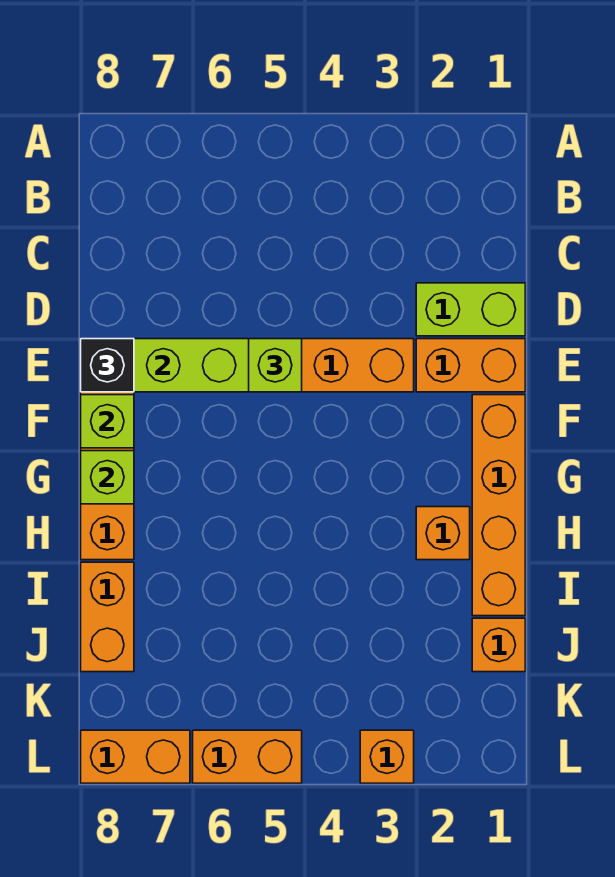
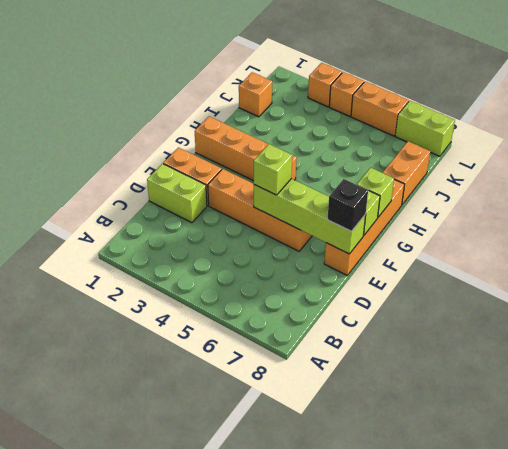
orange brick F1:I1 level 1 -> orange brick G1:G4 level 1
orange brick H2 level 1 -> orange brick L4 level 1
orange brick L7:L8 level 1 -> lime brick L7:L8 level 1

